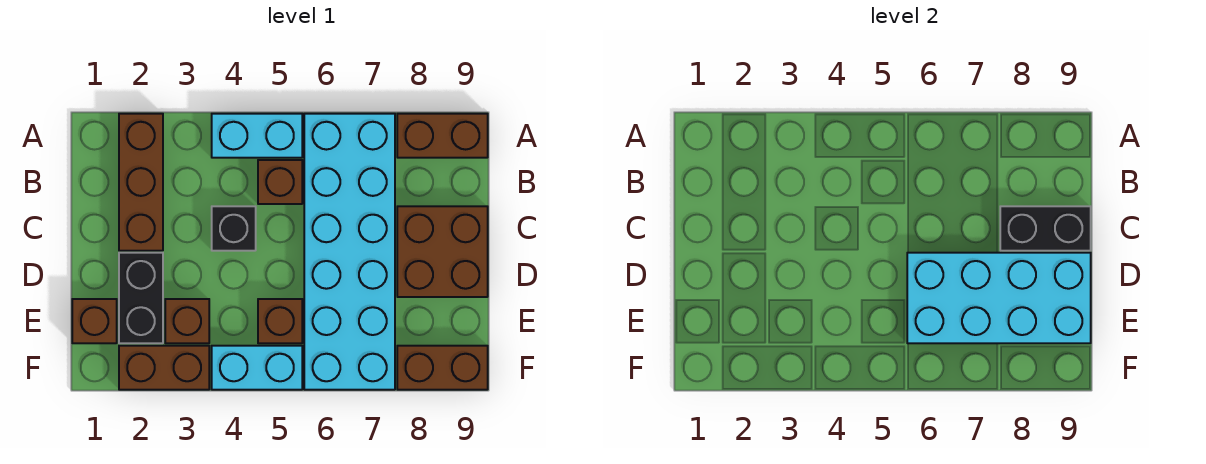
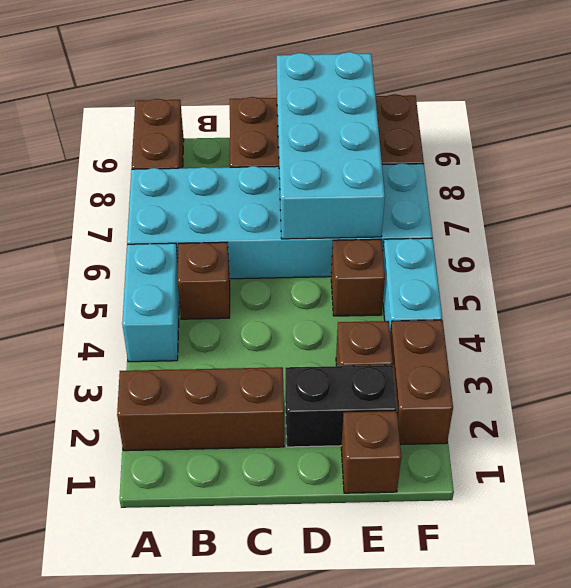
black brick C4 level 1 -> none
black brick C8:C9 level 2 -> none

